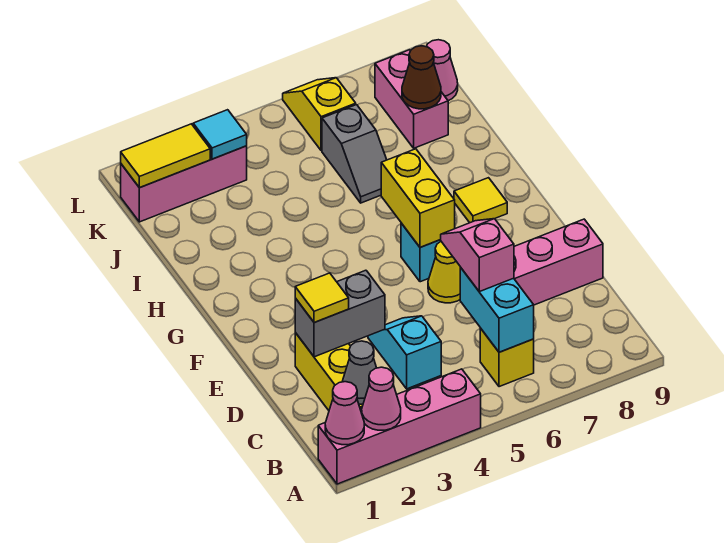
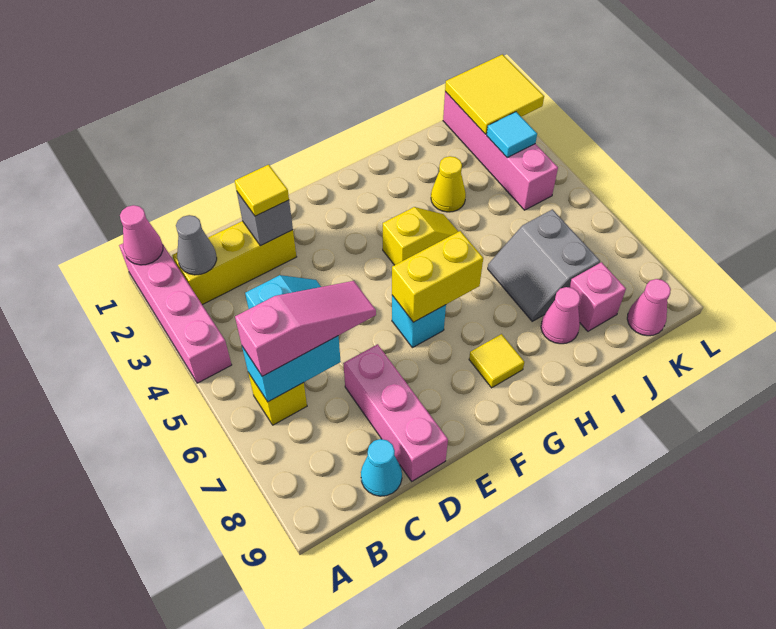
pink cone A2 level 2 -> pink cone I8 level 1
pink slope C6:D6 level 3 top C -> pink slope B6:D6 level 3 top B
none -> cyan cone C9 level 1
grey brick D2:D3 level 2 -> grey brick D2 level 2
yellow cone E6 level 1 -> yellow cone I3 level 1
grey slope I6:J6 level 1 top J -> grey slope I6:J7 level 1 top J
pink brick J8:K8 level 1 -> pink brick J8 level 1
brown cone J8 level 2 -> none
pink brick K1:K3 level 1 -> pink brick K1:K4 level 1
yellow tile K1:K2 level 2 -> yellow tile K1:L2 level 2
yellow slope K6:L6 level 1 top K -> yellow slope G4:H4 level 1 top G

